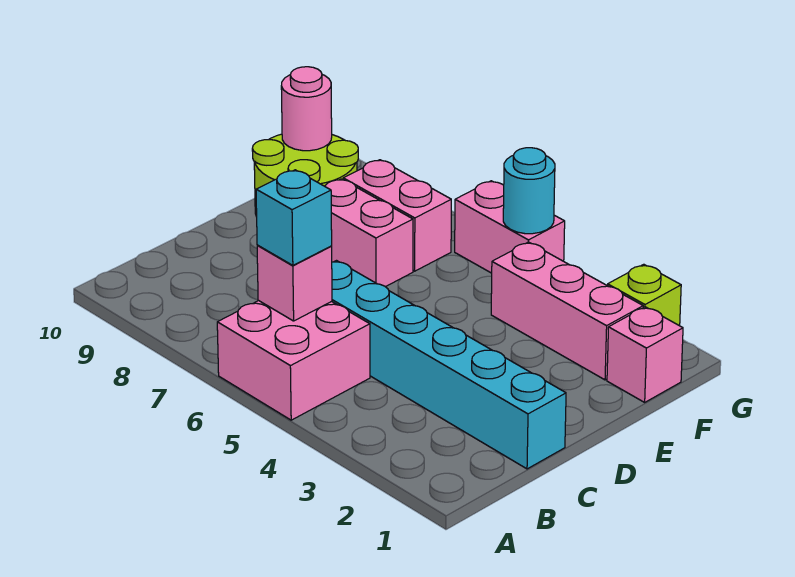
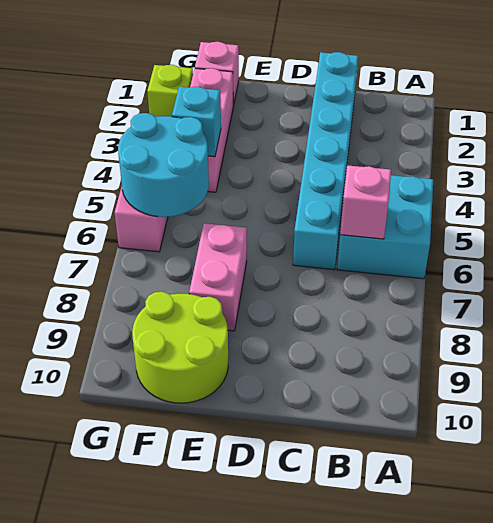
pink brick A5:B6 level 1 -> cyan brick A5:B6 level 1
cyan brick B6 level 3 -> cyan brick F4 level 2
pink brick F7:F8 level 1 -> none
pink round brick F10 level 2 -> none
cyan round brick G5 level 2 -> cyan round brick F5:G6 level 2

